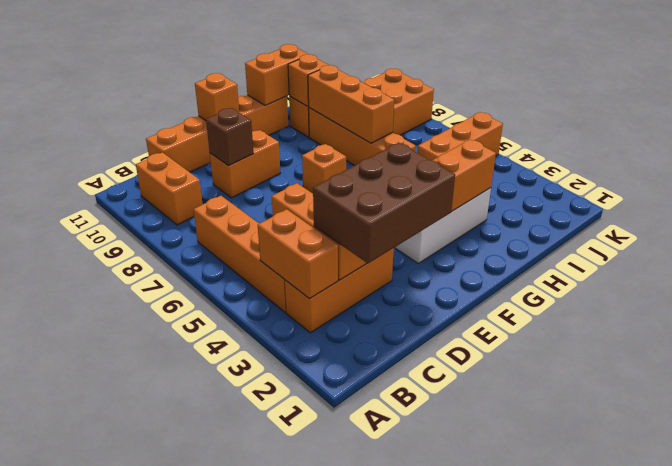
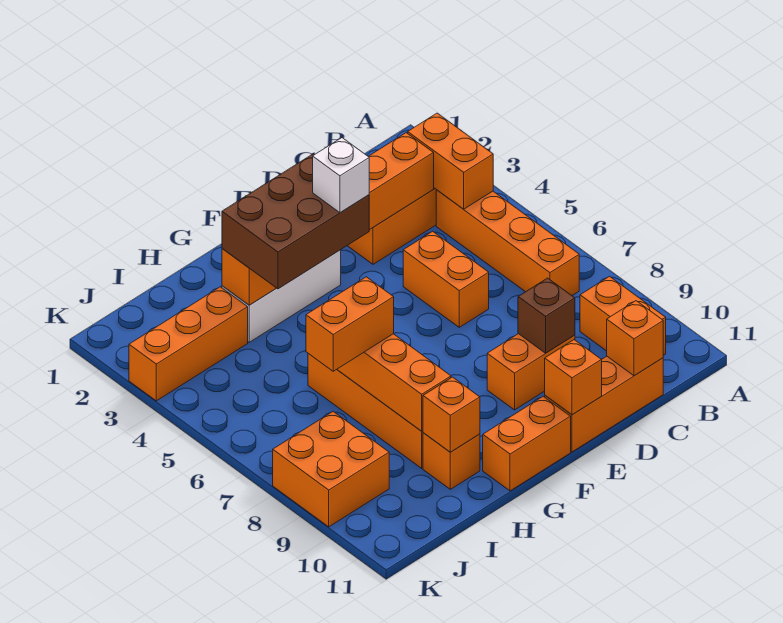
brown brick C2:E3 level 3 -> brown brick F3:H4 level 3
none -> white brick F4 level 4
orange brick F7 level 1 -> orange brick C11 level 2
orange brick G11:H11 level 2 -> orange brick H7:I7 level 3
orange brick I5:K5 level 1 -> orange brick I3:K3 level 1

